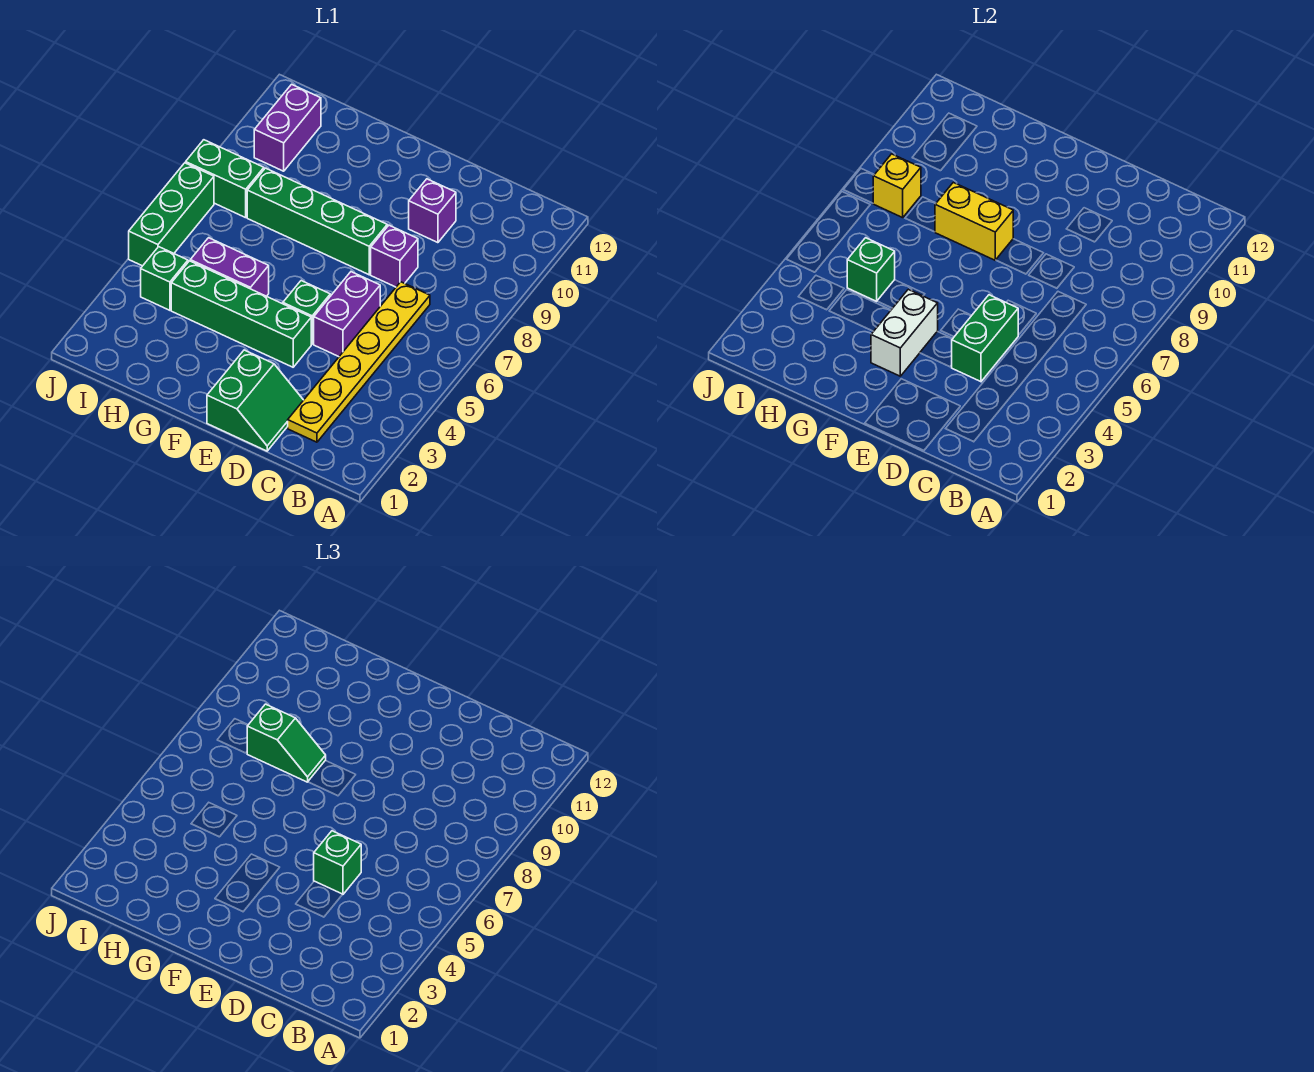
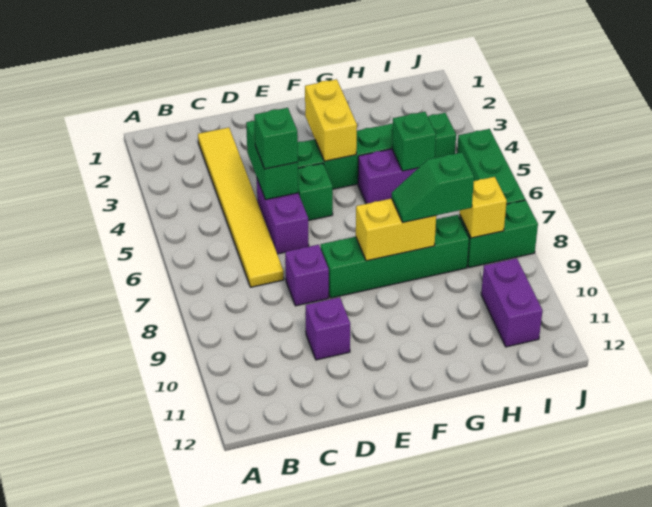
yellow plate C2:C7 level 1 -> yellow tile C2:C7 level 1
green slope D1:E2 level 1 top E -> none
white brick F3:F4 level 2 -> yellow brick F3:F4 level 2

